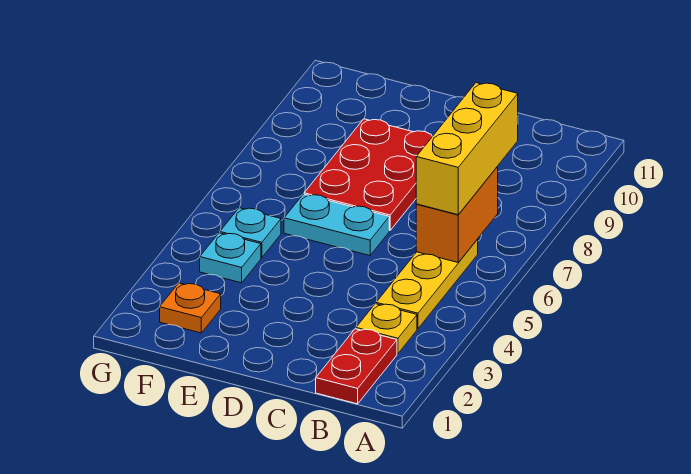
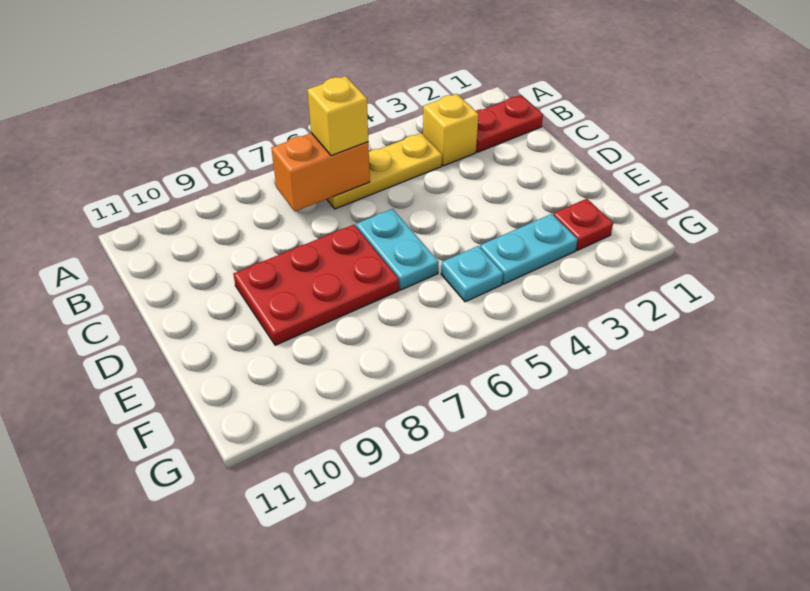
yellow plate B3 level 1 -> yellow brick B3 level 1
yellow brick B6:B8 level 3 -> yellow brick B6 level 3
orange plate F2 level 1 -> red plate F2 level 1
cyan plate F4 level 1 -> cyan plate F3:F4 level 1

